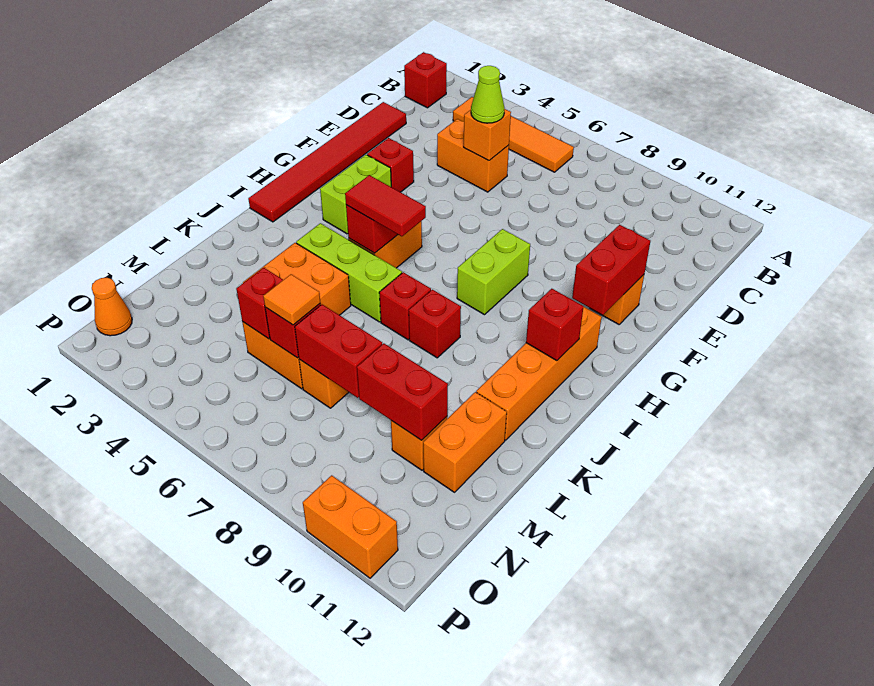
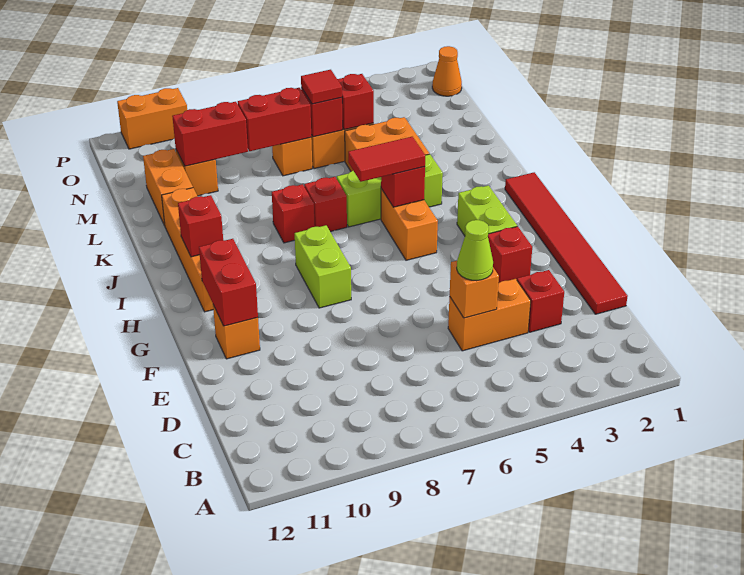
red brick B1 level 1 -> red brick D3 level 1
orange tile B3:B6 level 1 -> none
orange tile M6 level 3 -> red tile M6 level 3

